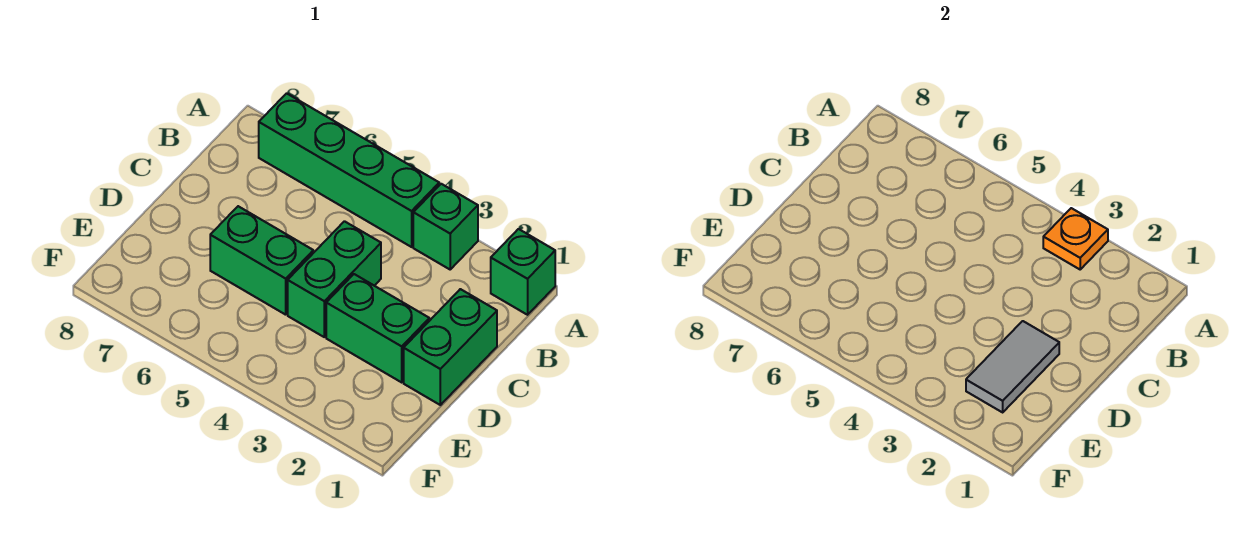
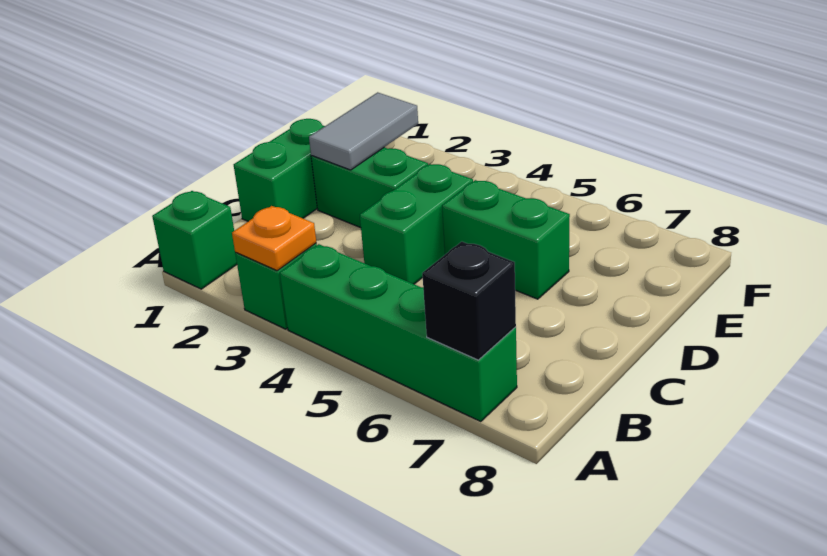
none -> black brick A7 level 2

